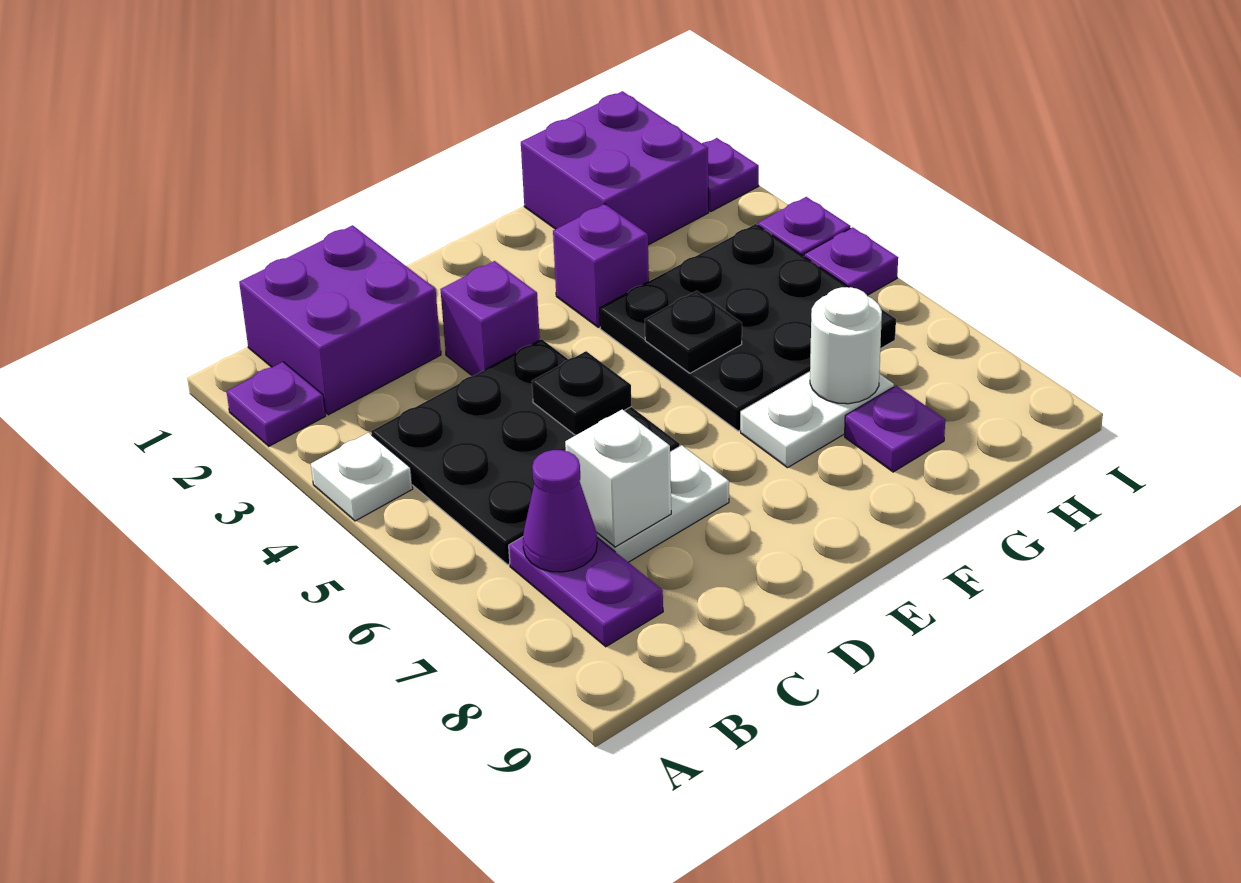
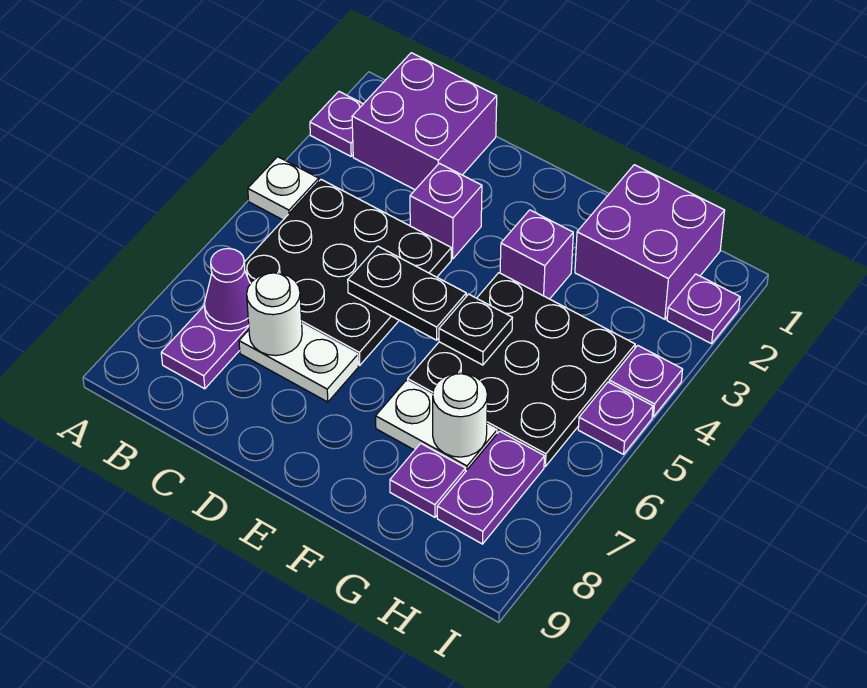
white brick C7 level 2 -> white round brick C7 level 2
black plate D5 level 2 -> black plate D5:E5 level 2
none -> purple plate H7:H8 level 1

